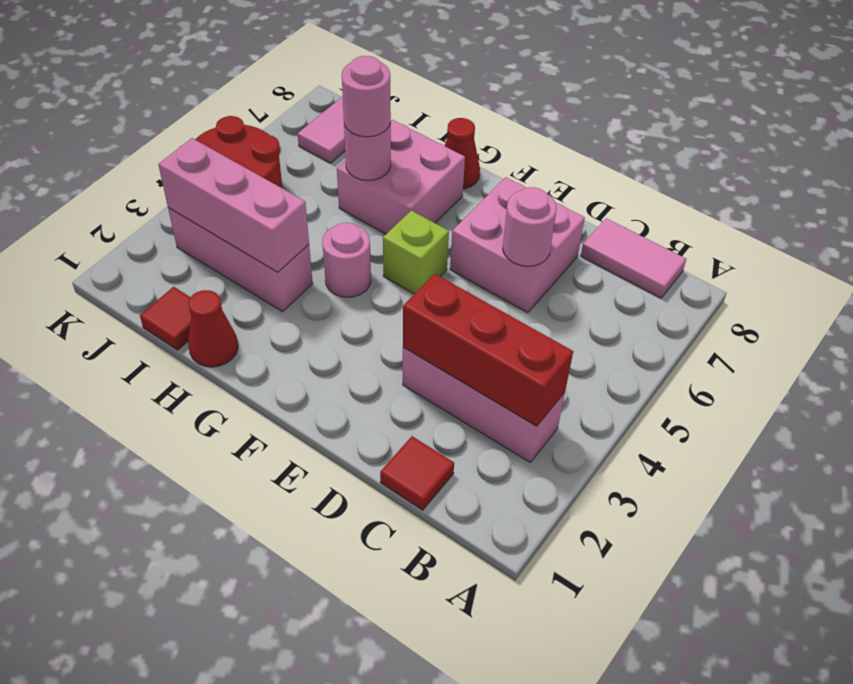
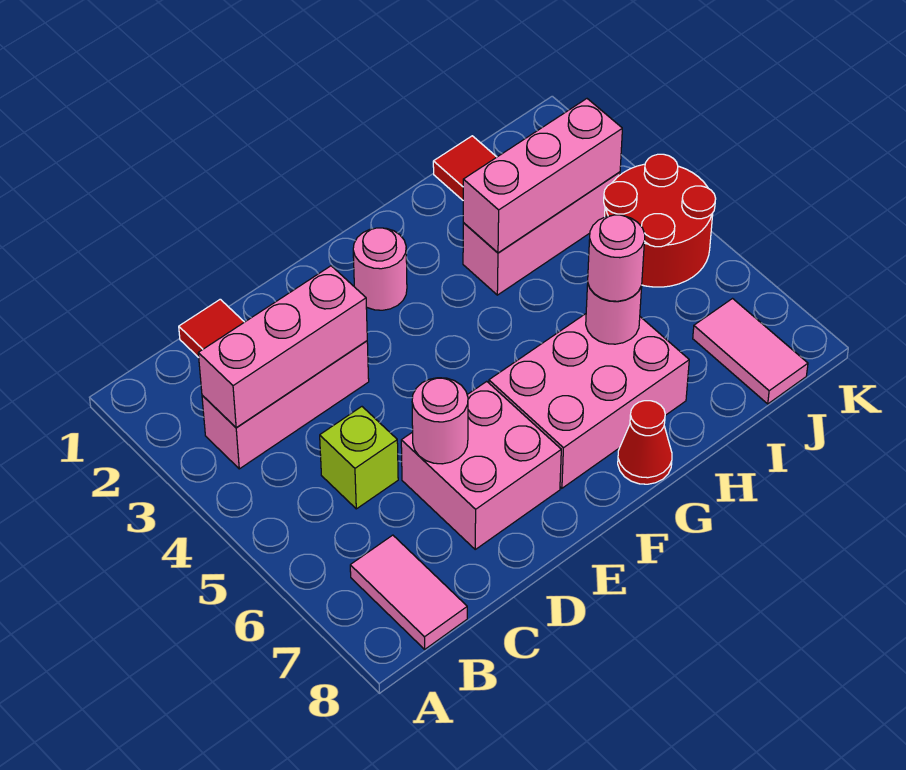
red brick B3:D3 level 2 -> pink brick B3:D3 level 2
pink tile B8:C8 level 1 -> pink tile B7:B8 level 1
lime brick F5 level 1 -> lime brick C5 level 1
pink round brick G4 level 1 -> pink round brick F2 level 1
pink brick G6:H7 level 1 -> pink brick F6:H7 level 1
red cone H1 level 1 -> none

